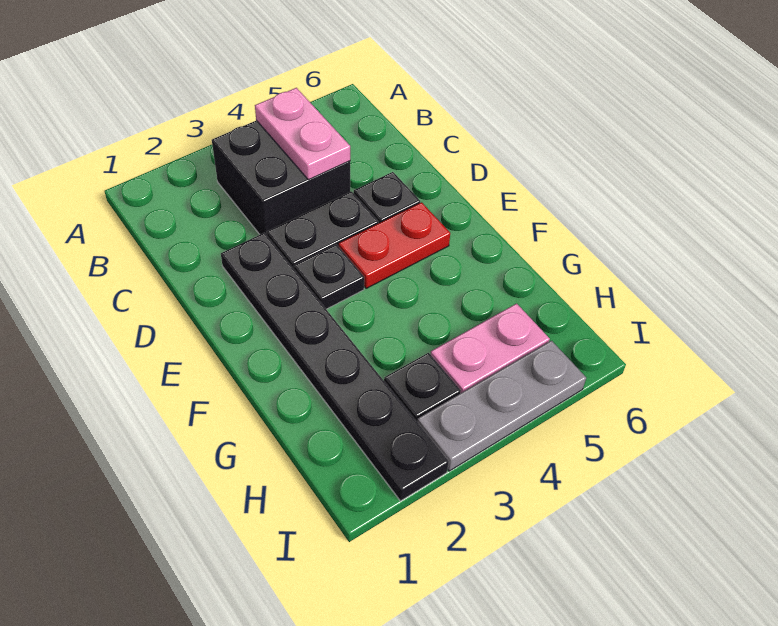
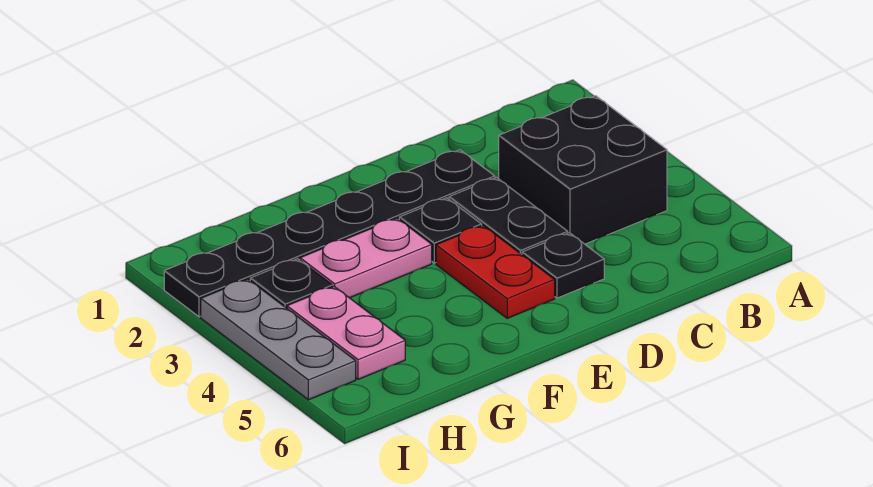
pink plate B4:C4 level 2 -> pink plate F3:G3 level 1

